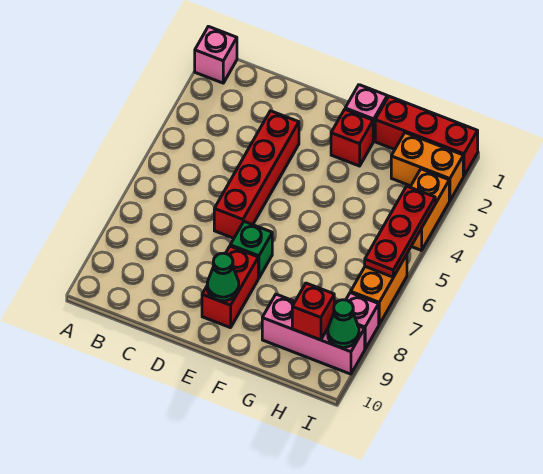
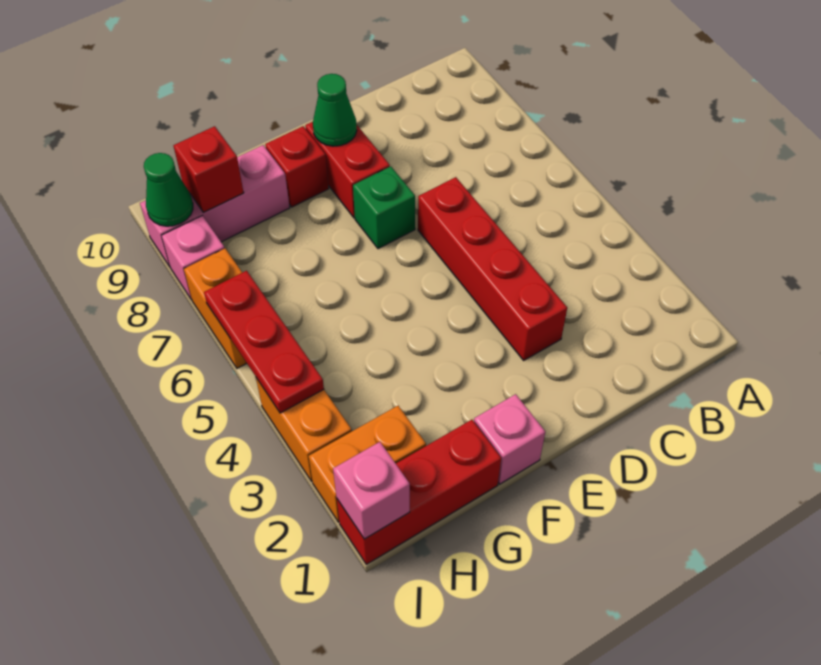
pink brick A1 level 1 -> pink brick I1 level 2
red brick F2 level 1 -> red brick F9 level 1

